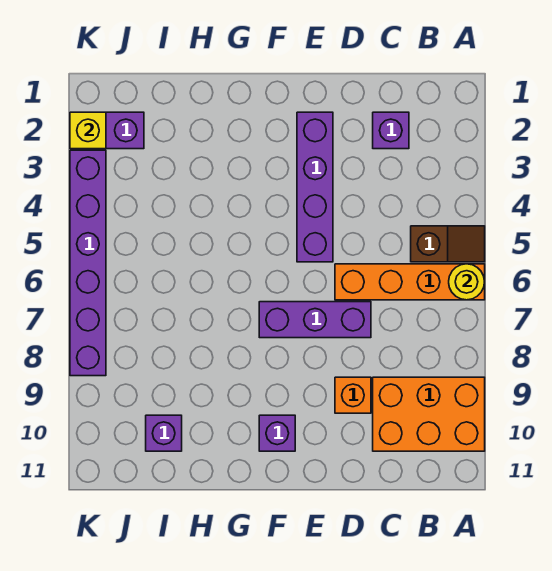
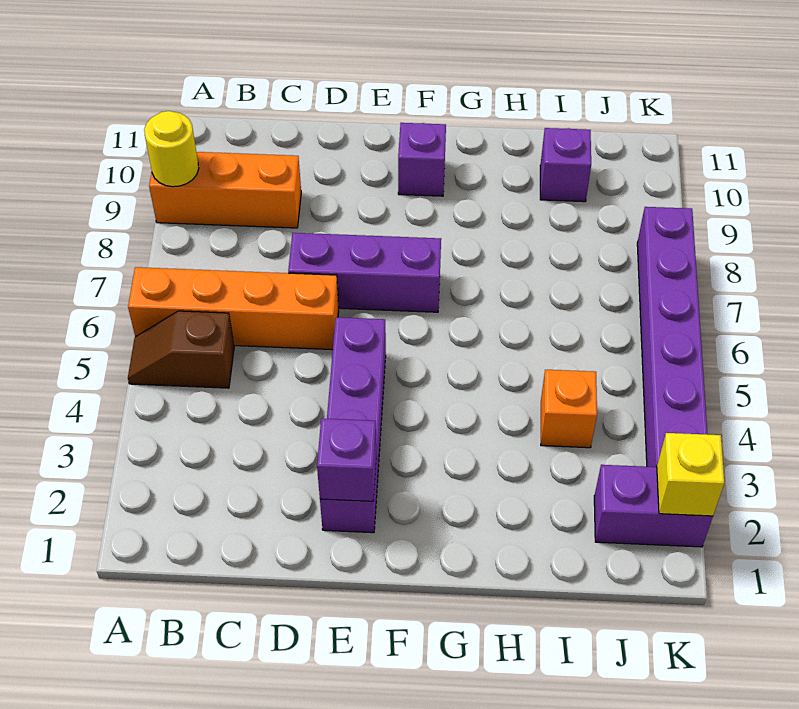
yellow round brick A6 level 2 -> yellow round brick A9 level 2
orange brick A9:C10 level 1 -> orange brick A9:C9 level 1
purple brick C2 level 1 -> purple brick E2 level 2
orange brick D9 level 1 -> orange brick I4 level 1

